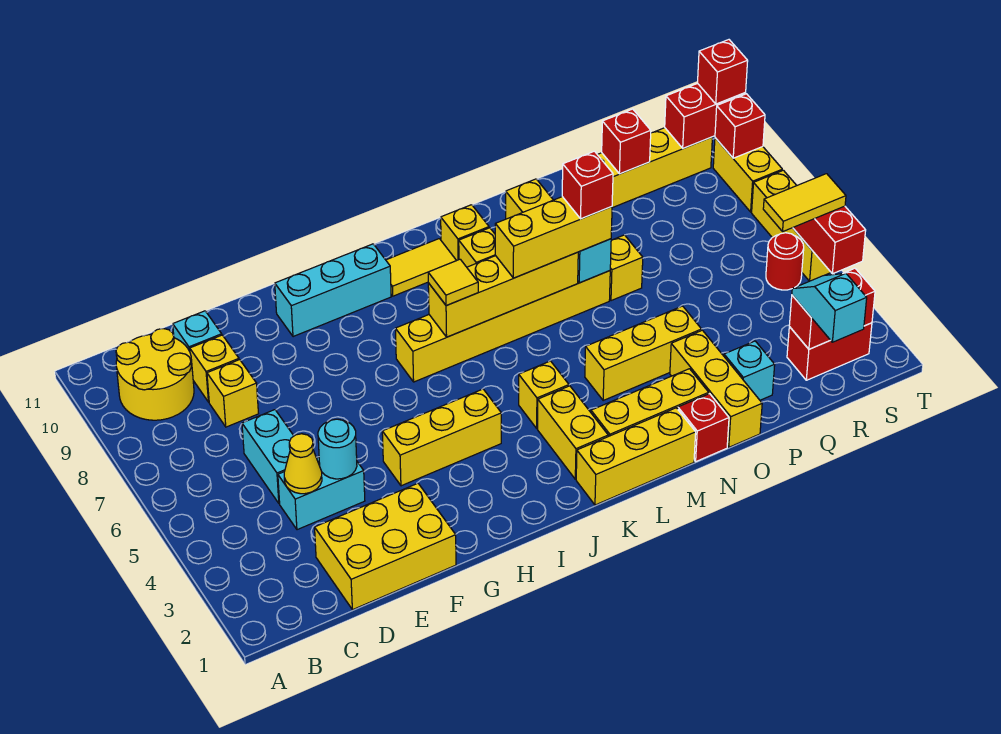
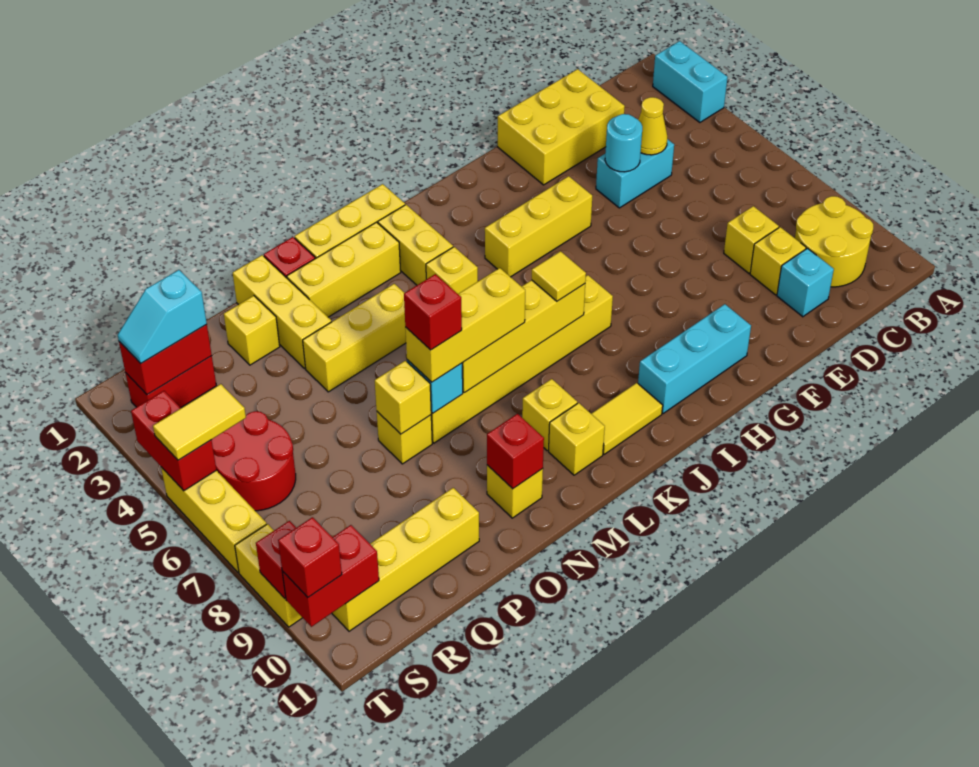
cyan brick D5:D6 level 1 -> cyan brick A2:A3 level 1
none -> yellow brick O7 level 2
cyan brick P2 level 1 -> yellow brick P2 level 1
red brick Q10 level 2 -> red brick N10 level 2
cyan slope R1:R2 level 3 top 1 -> cyan slope R2:S2 level 3 top R
red round brick S5 level 1 -> red round brick R5:S6 level 1

